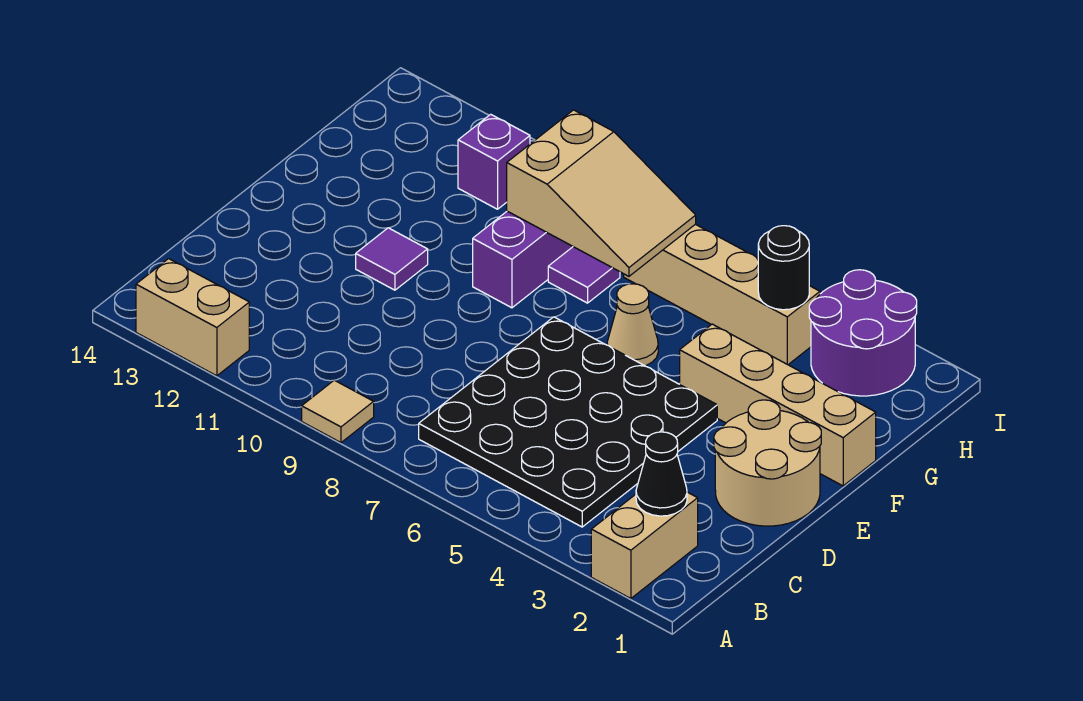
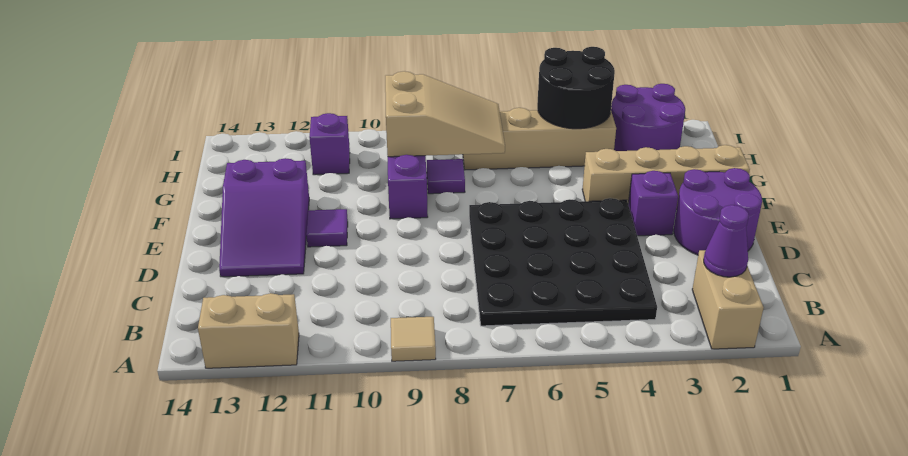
black cone B2 level 2 -> purple cone B2 level 2
tan round brick D1:E2 level 1 -> purple round brick D1:E2 level 1
none -> purple slope D12:F13 level 1 top F
none -> purple brick E3 level 1
tan cone F6 level 1 -> none
black round brick H4 level 2 -> black round brick H4:I5 level 2

